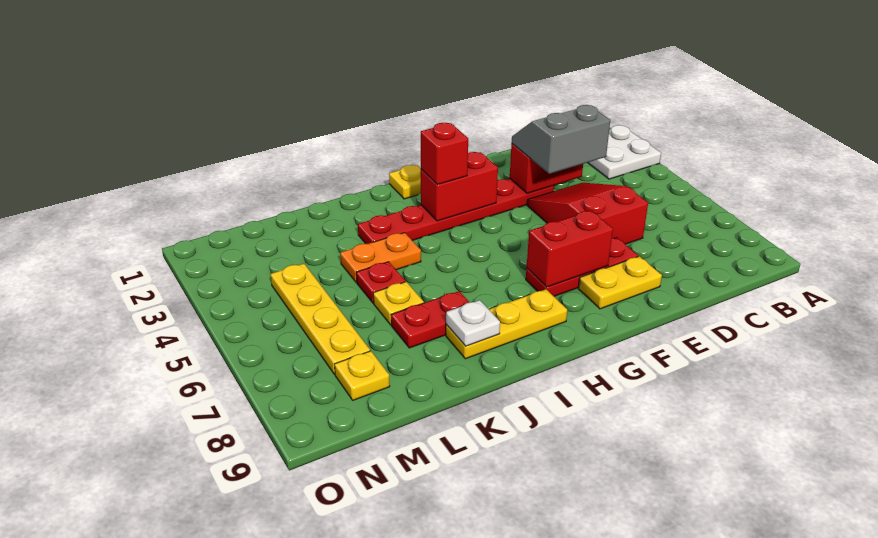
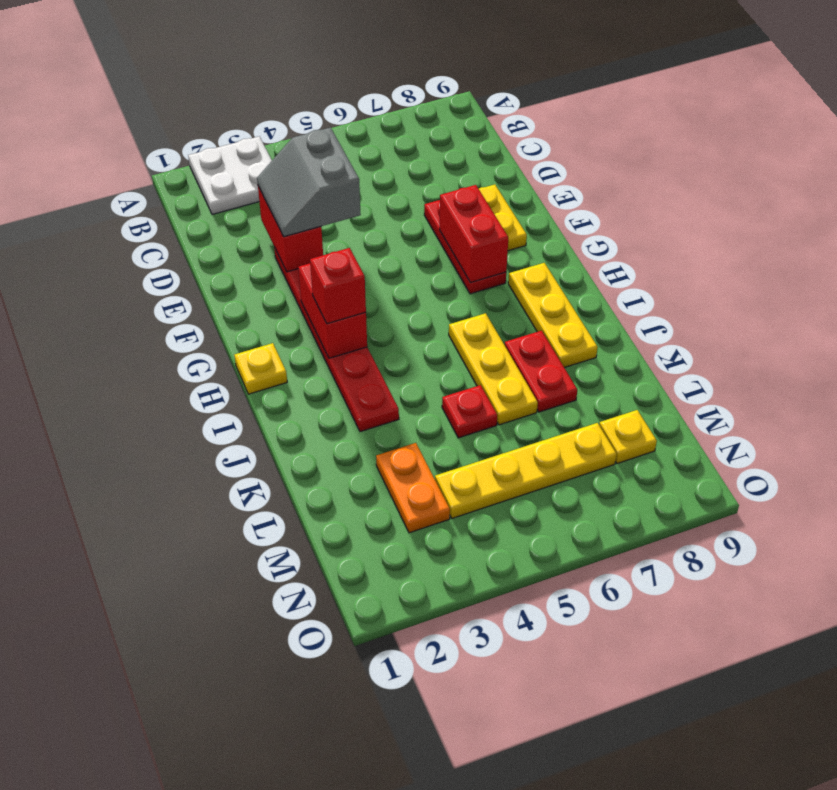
red slope D4:E6 level 1 top 6 -> none
orange plate J4:K4 level 1 -> orange plate L3:M3 level 1
white plate J8 level 2 -> none
yellow plate K6 level 1 -> yellow plate I6:K6 level 1

